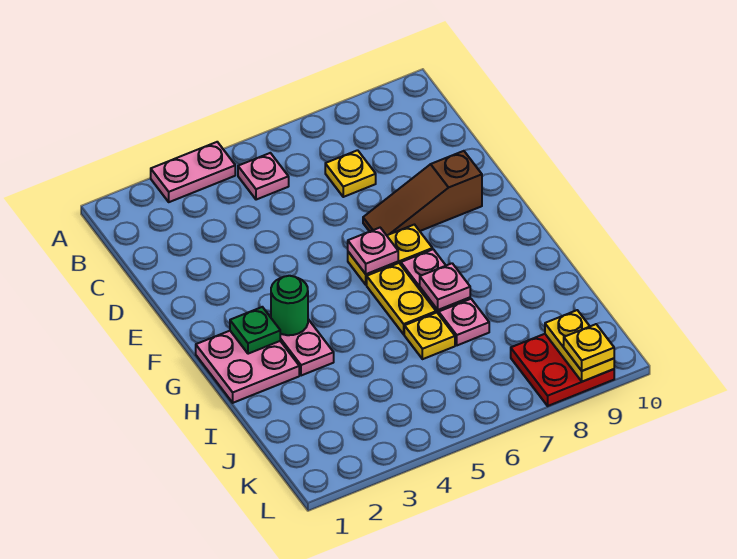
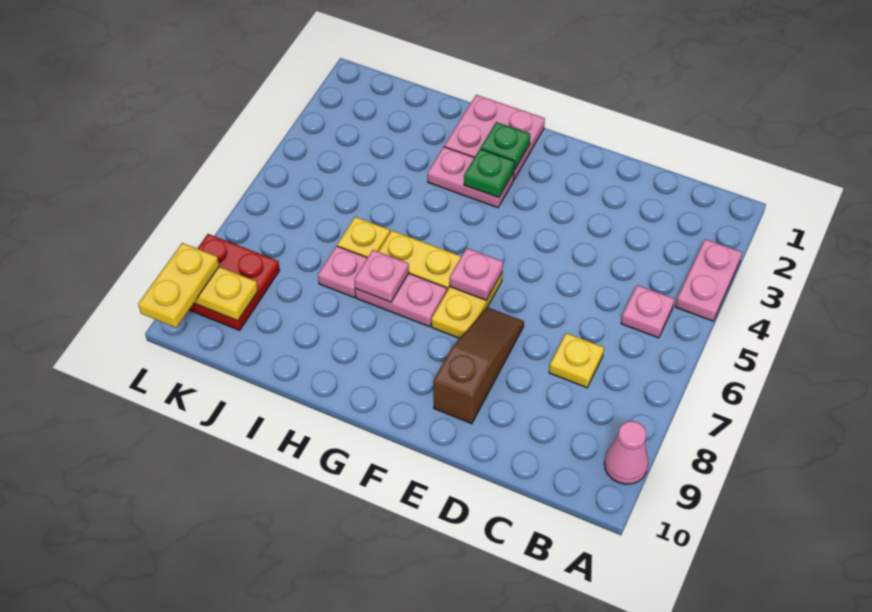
none -> pink cone A9 level 1
green round brick G3 level 2 -> green plate G3 level 2
yellow plate L9 level 3 -> yellow plate L9:L10 level 3

